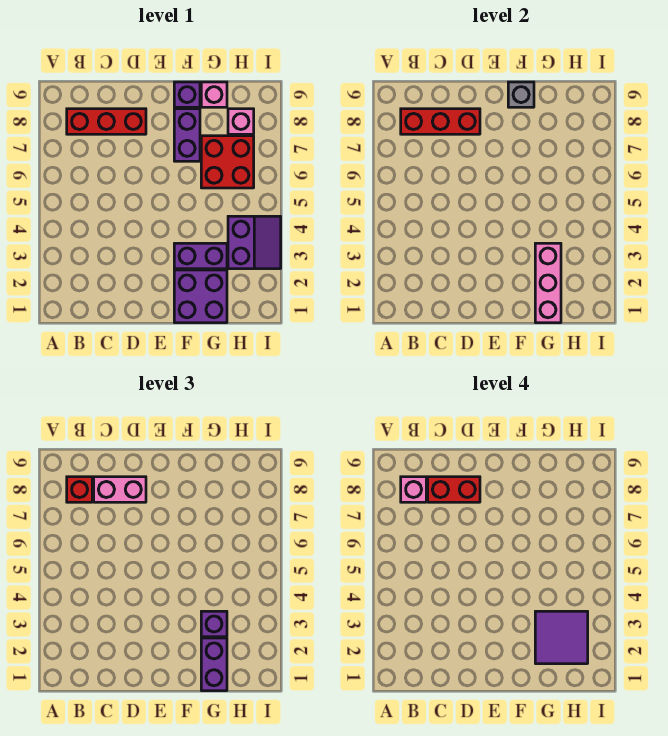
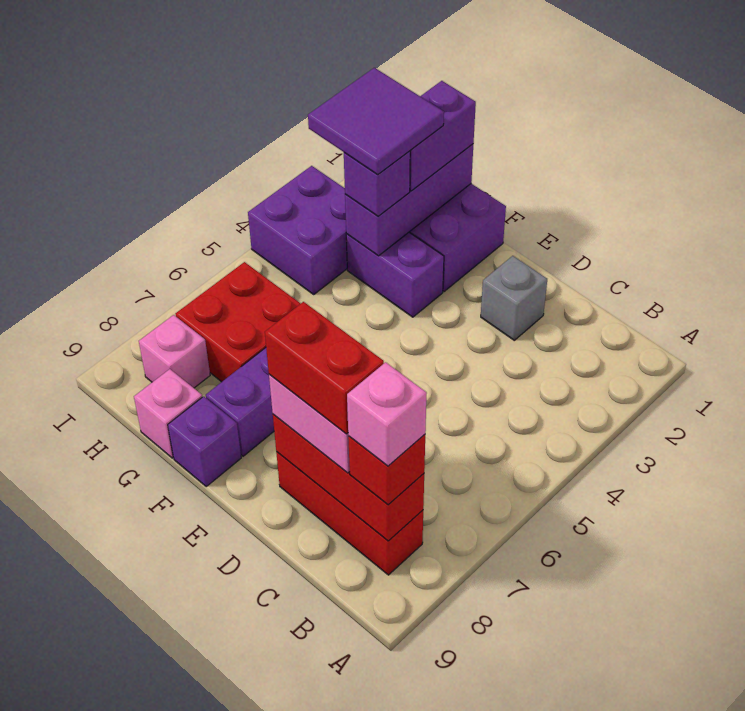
grey brick F9 level 2 -> grey brick D2 level 1
pink brick G1:G3 level 2 -> purple brick G1:G3 level 2
purple slope H3:I4 level 1 top H -> purple brick H3:I4 level 1

